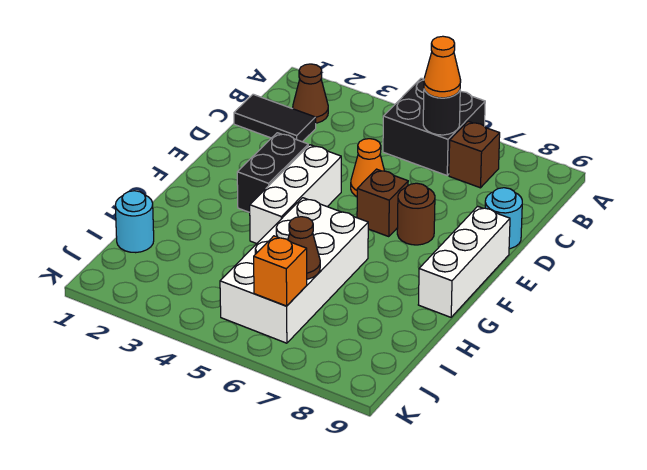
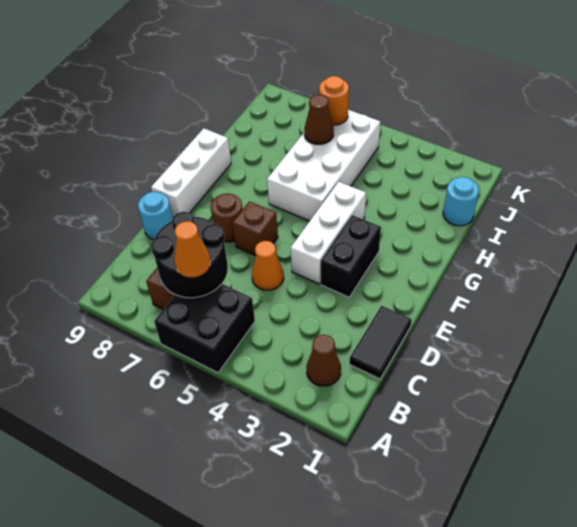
black round brick B6 level 2 -> black round brick B6:C7 level 2
black tile C1:C2 level 1 -> black tile C1:D1 level 1
orange brick J6 level 2 -> orange round brick J6 level 2

